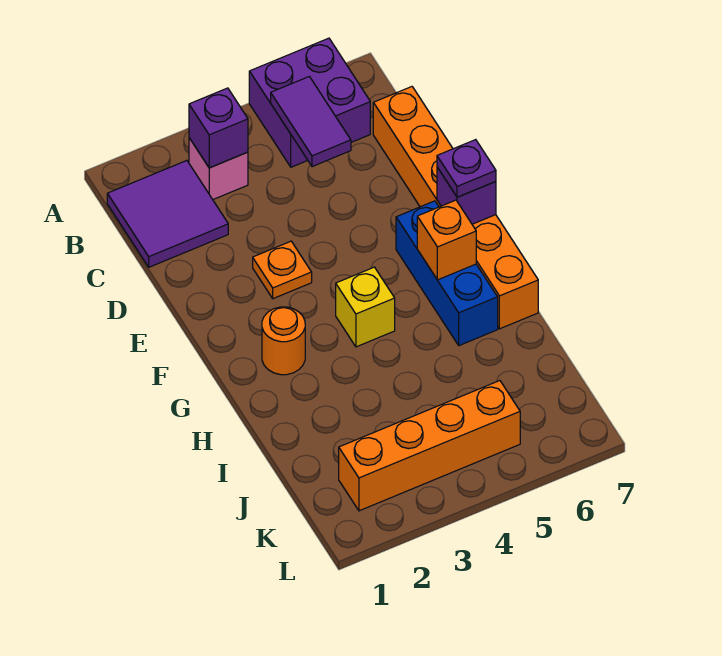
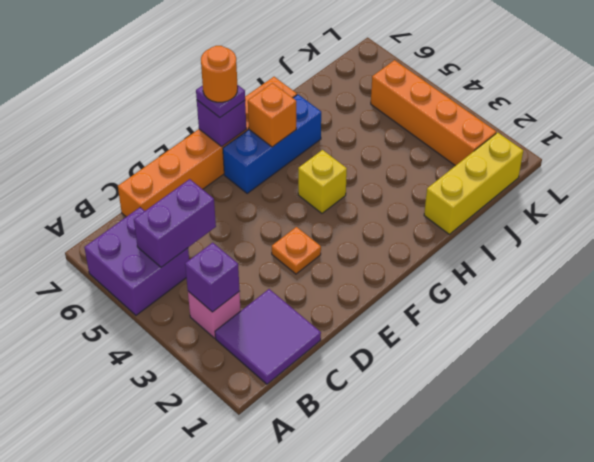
purple tile B5:C5 level 2 -> purple brick B5:C5 level 2
orange round brick G2 level 1 -> orange round brick F7 level 4
none -> yellow brick I1:K1 level 1

